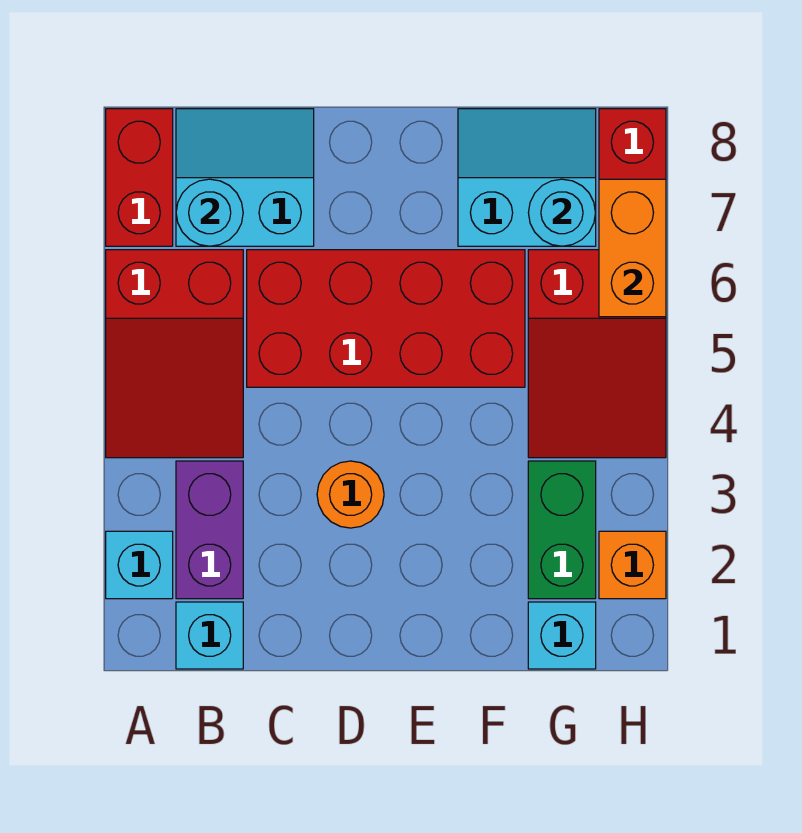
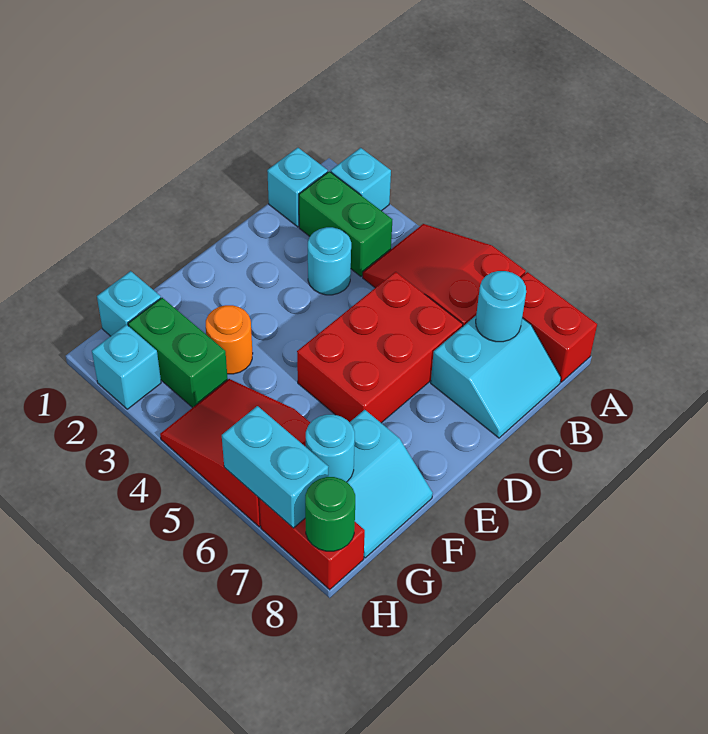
purple brick B2:B3 level 1 -> green brick B2:B3 level 1
none -> cyan round brick C3 level 1
red brick C5:F6 level 1 -> red brick C5:E6 level 1
orange round brick D3 level 1 -> orange round brick F3 level 1
orange brick H2 level 1 -> cyan brick H2 level 1
orange brick H6:H7 level 2 -> cyan brick H6:H7 level 2
none -> green round brick H8 level 2

